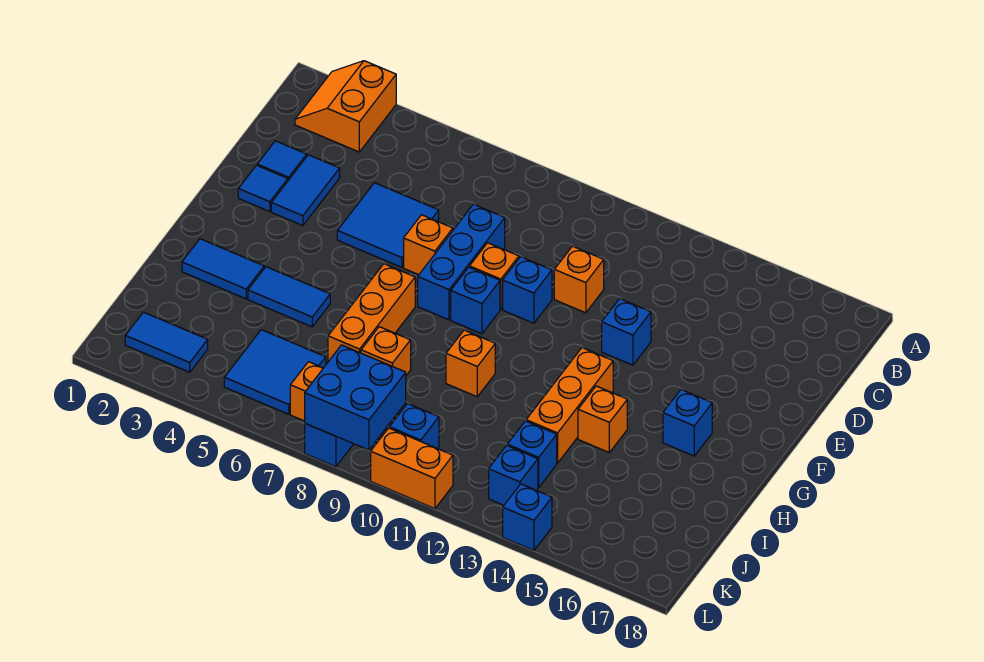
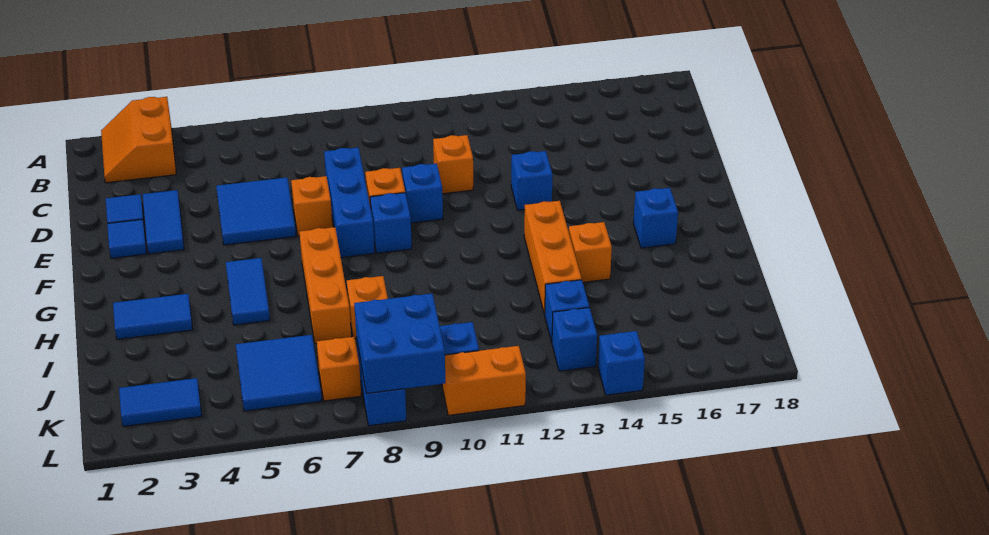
blue tile H4:H5 level 1 -> blue tile G5:H5 level 1
orange brick H10 level 1 -> none

